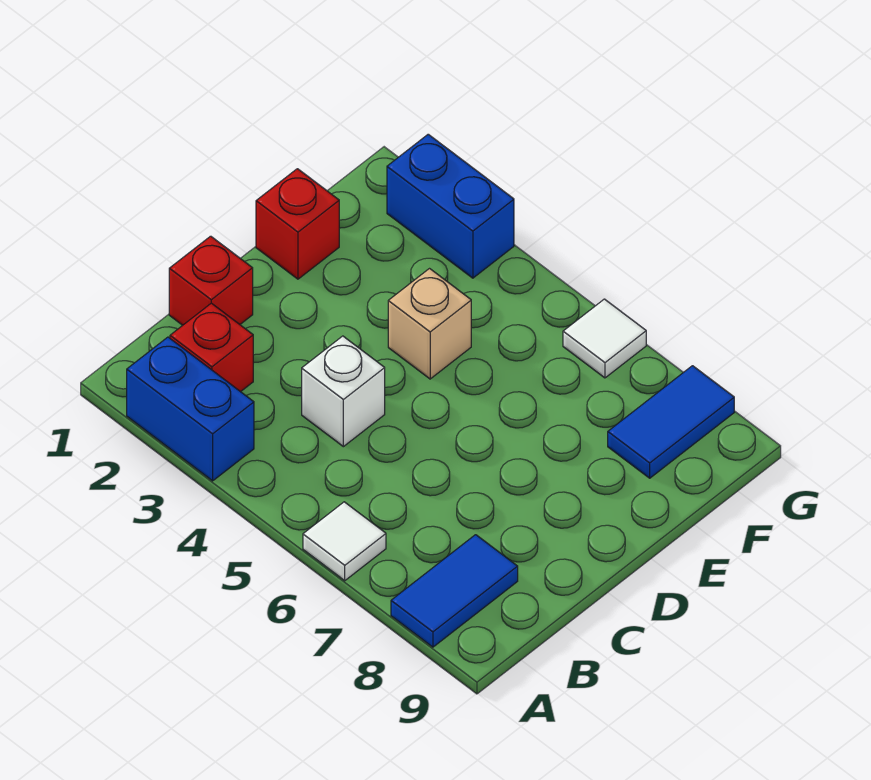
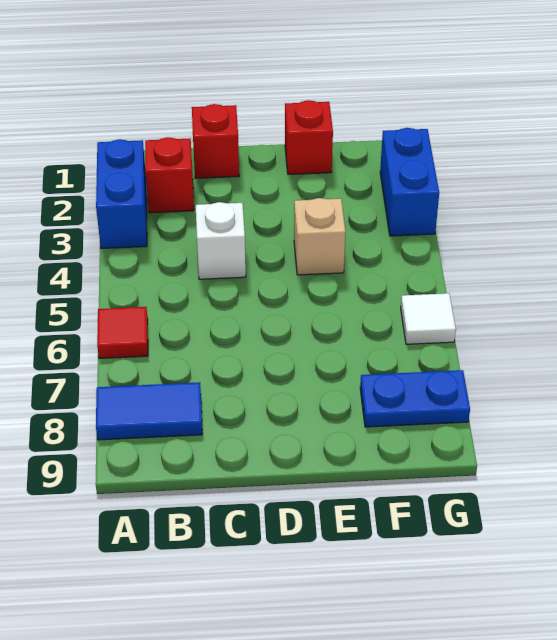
white tile A6 level 1 -> red tile A6 level 1
blue tile F8:G8 level 1 -> blue plate F8:G8 level 1

